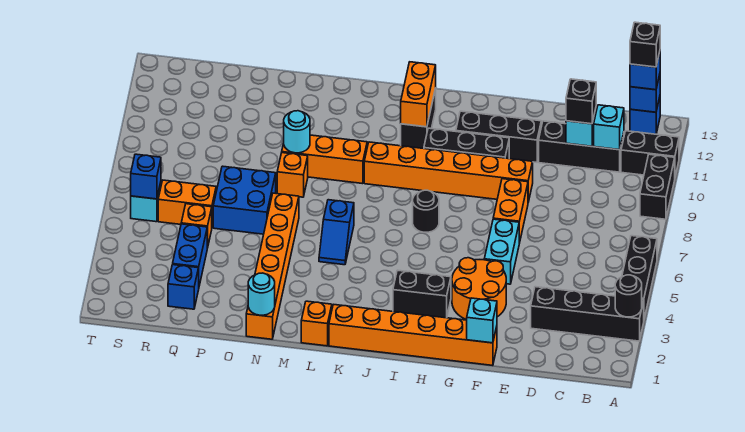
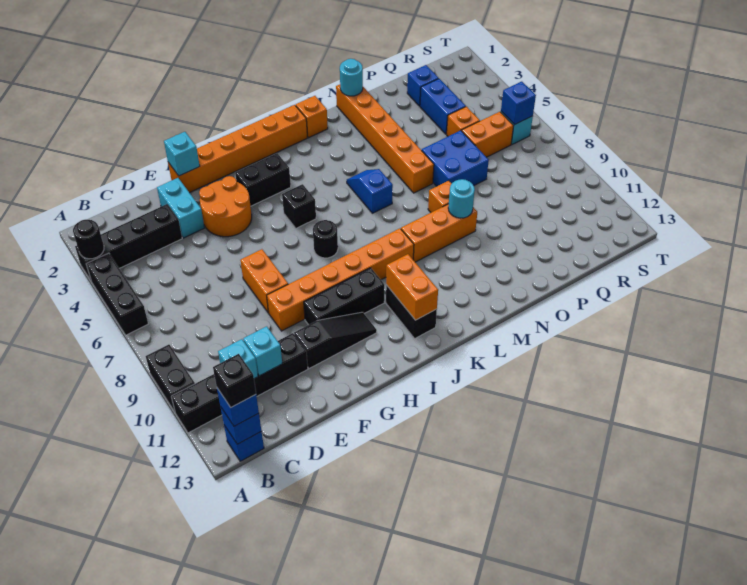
black brick D11 level 3 -> black brick I5 level 1
cyan brick F5:F6 level 1 -> cyan brick E2:E3 level 1
black brick F11:H11 level 1 -> black slope F11:H11 level 1 top F

